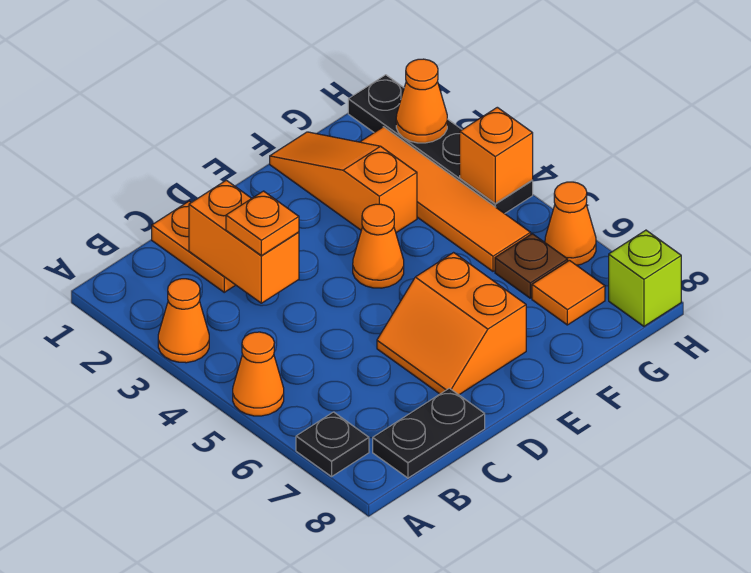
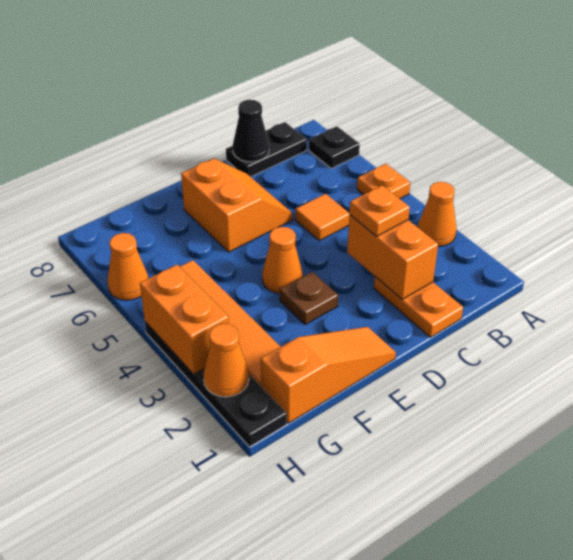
orange cone A5 level 1 -> orange plate A5 level 1
none -> black cone C8 level 2
orange slope F1:F3 level 1 top 3 -> orange slope E1:G1 level 1 top G
brown plate G6 level 1 -> brown plate E3 level 1
orange tile G7 level 1 -> orange tile C5 level 1
orange brick H4 level 2 -> orange brick H3:H4 level 2
lime brick H8 level 1 -> none

